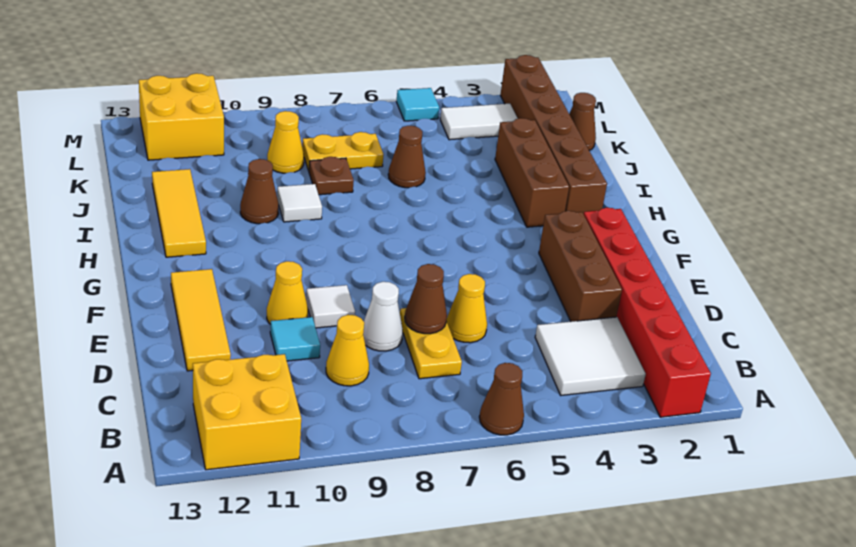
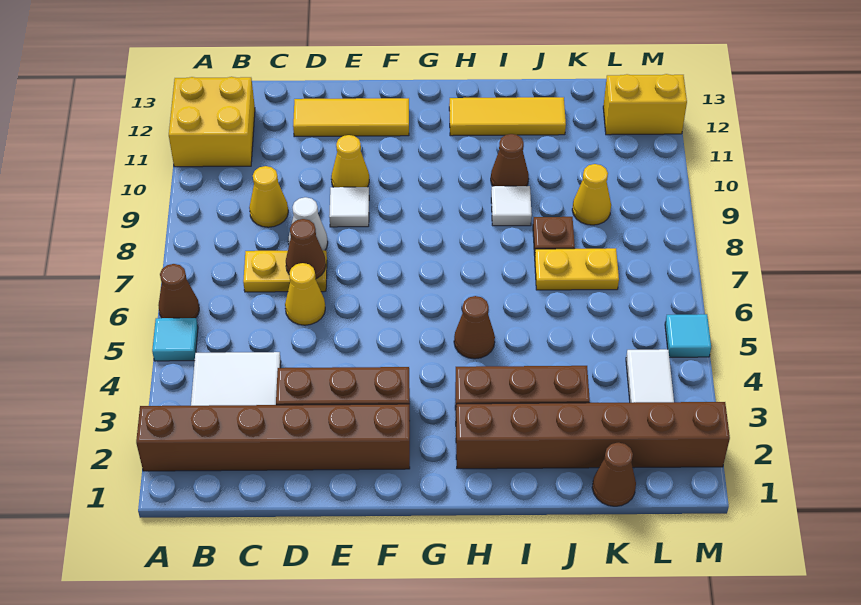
red brick A2:F2 level 1 -> brown brick A2:F2 level 1
cyan tile D10 level 1 -> cyan tile A5 level 1
brown cone J6 level 1 -> brown cone H5 level 1
yellow plate K7:K8 level 1 -> yellow plate J7:K7 level 1
yellow brick L11:M12 level 1 -> yellow brick L12:M12 level 1

